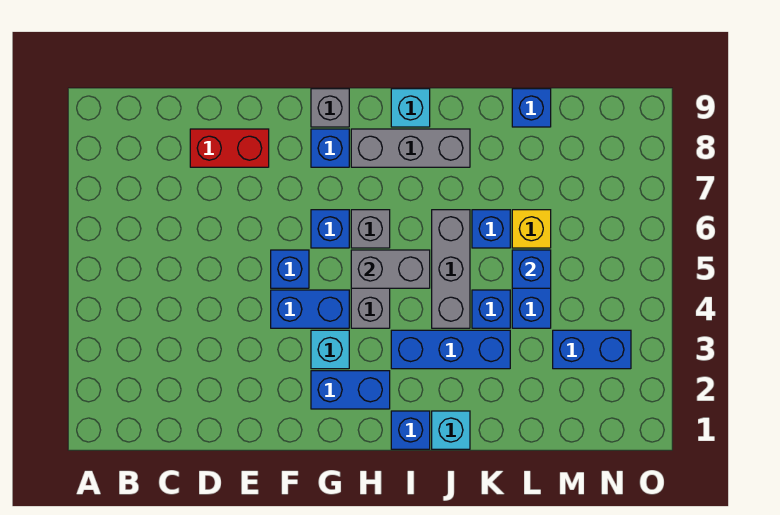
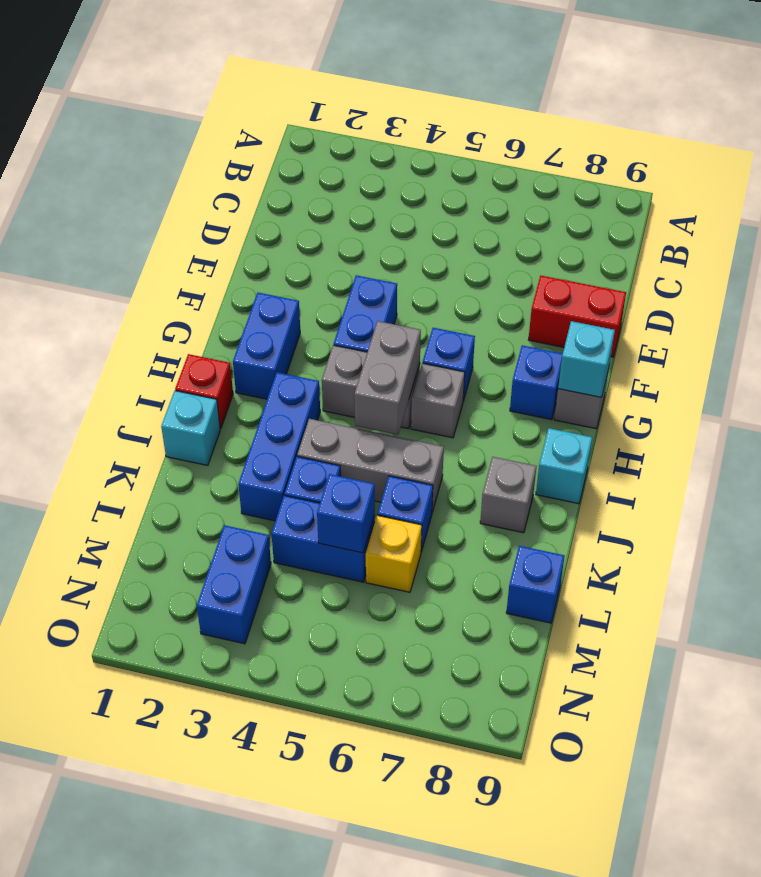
red brick D8:E8 level 1 -> red brick E8:E9 level 1
blue brick F5 level 1 -> none
cyan brick G3 level 1 -> cyan brick G9 level 2
grey brick H8:J8 level 1 -> grey brick J8 level 1
blue brick I1 level 1 -> red brick I1 level 1

